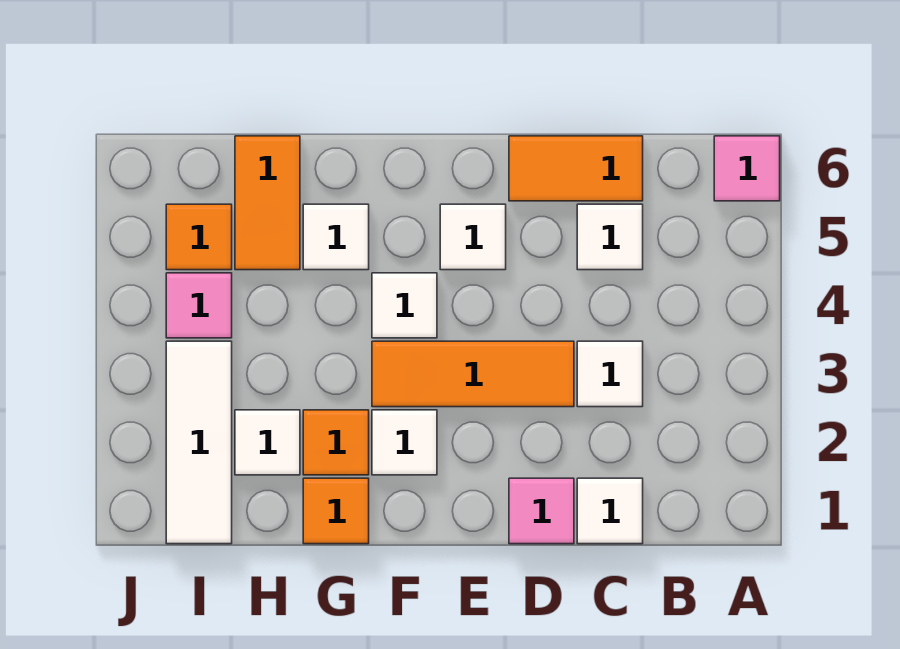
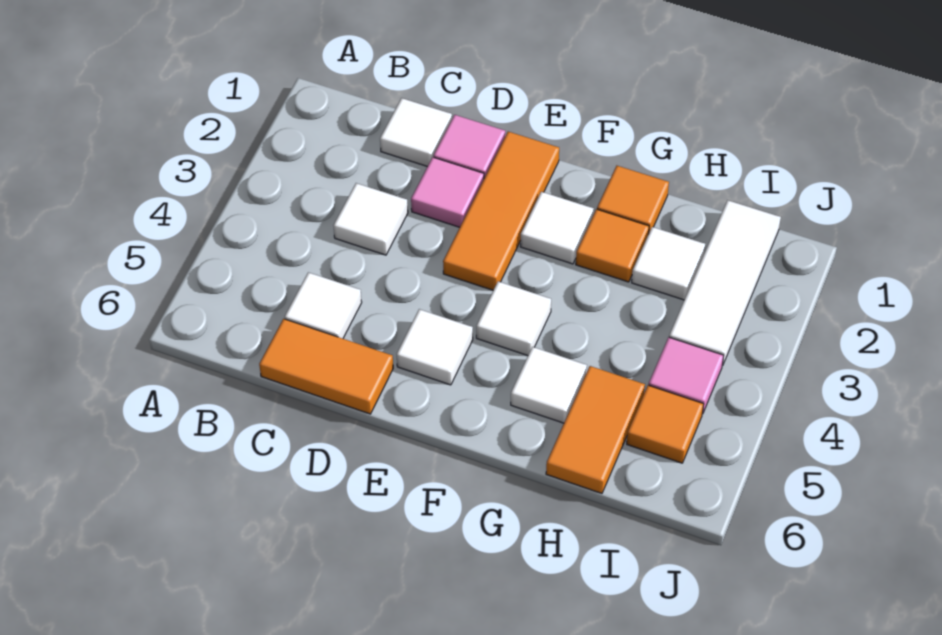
pink tile A6 level 1 -> pink tile D2 level 1
orange tile D3:F3 level 1 -> orange tile E1:E3 level 1

